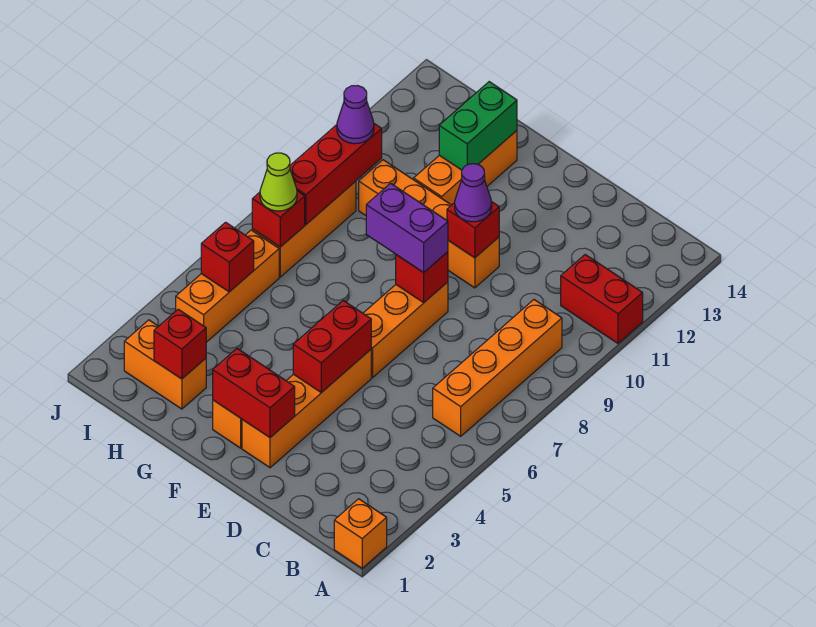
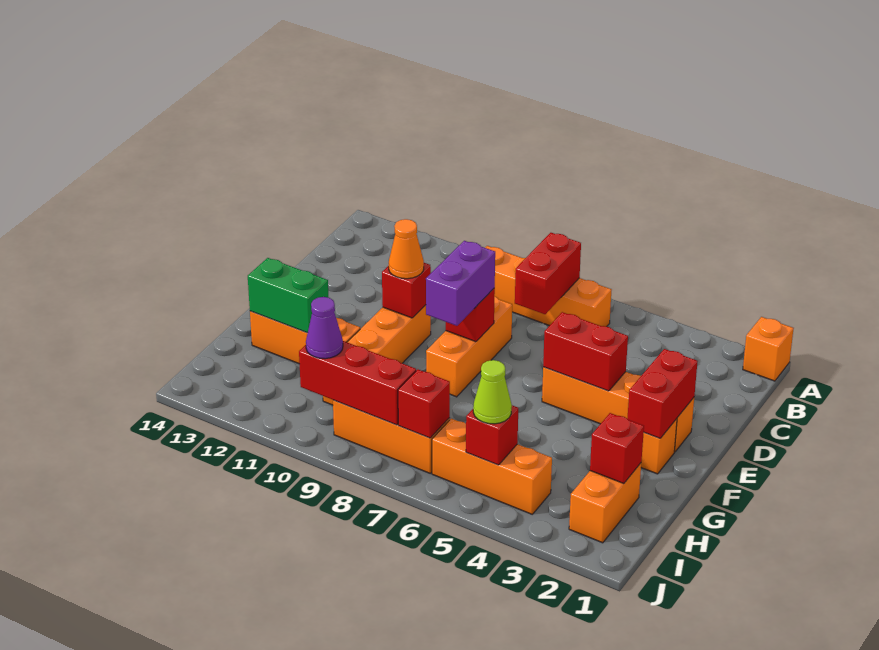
red brick A11:B11 level 1 -> red brick B7:C7 level 2
orange brick E6:E8 level 1 -> orange brick D8:F8 level 1
purple cone E10 level 3 -> orange cone E10 level 3
lime cone I7 level 3 -> lime cone I5 level 3

